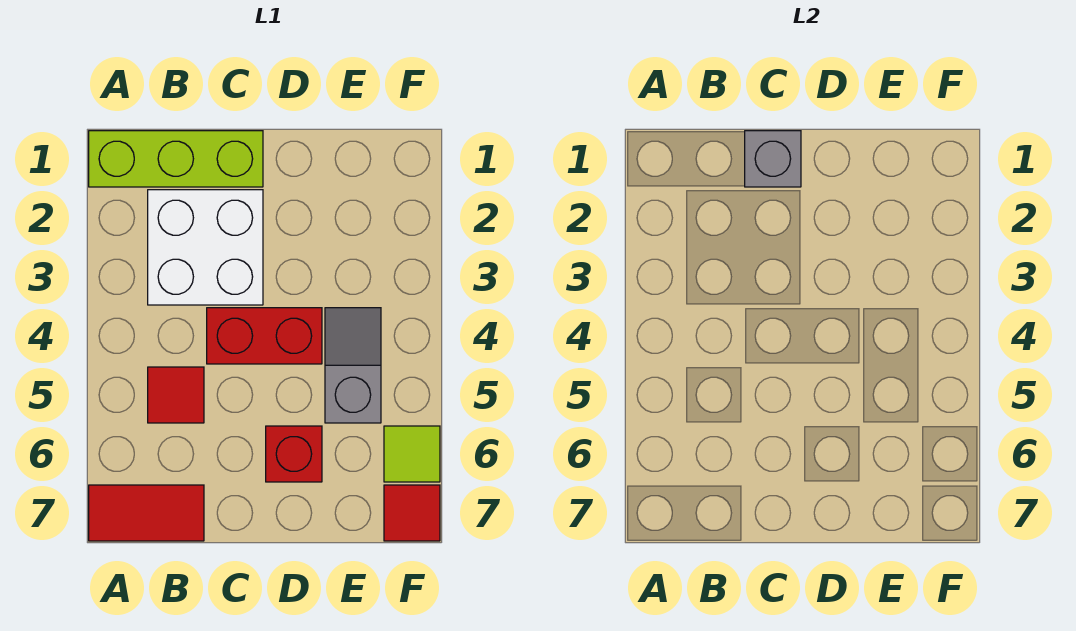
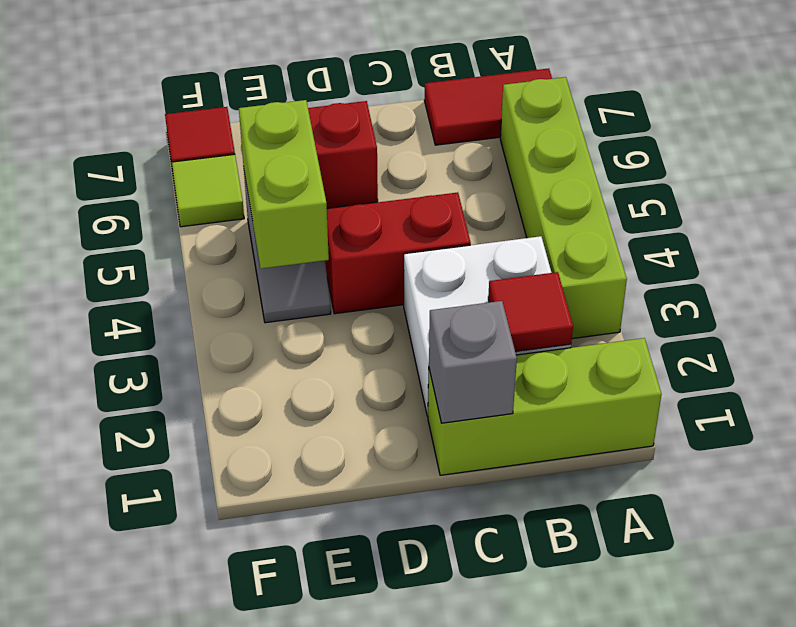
none -> lime brick A3:A6 level 1
red tile B5 level 1 -> red tile B2 level 2
none -> lime brick E4:E5 level 2

